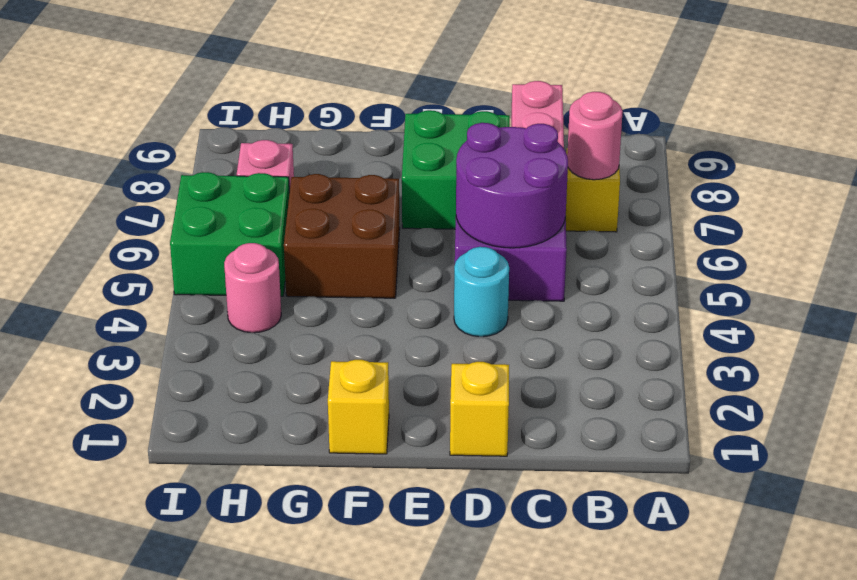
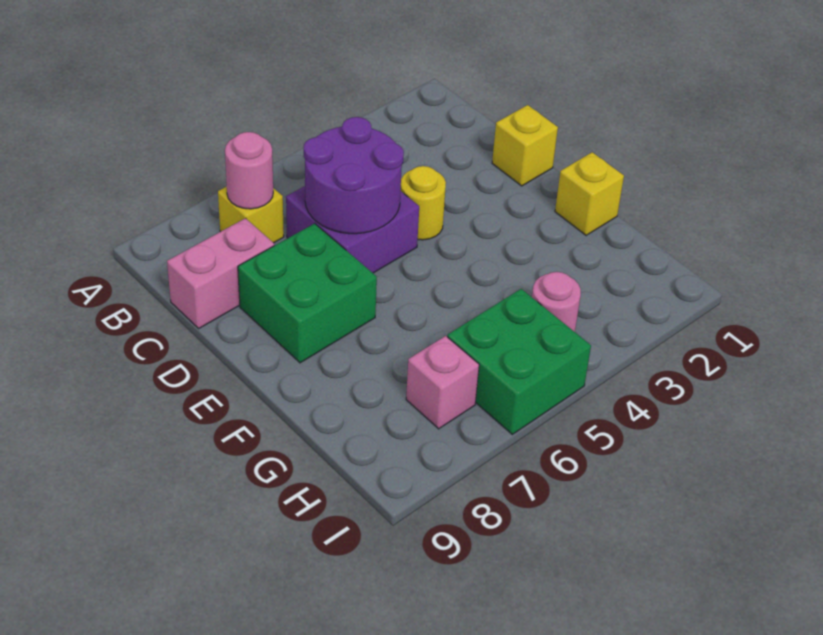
cyan round brick D4 level 1 -> yellow round brick D4 level 1
brown brick F5:G6 level 1 -> none

